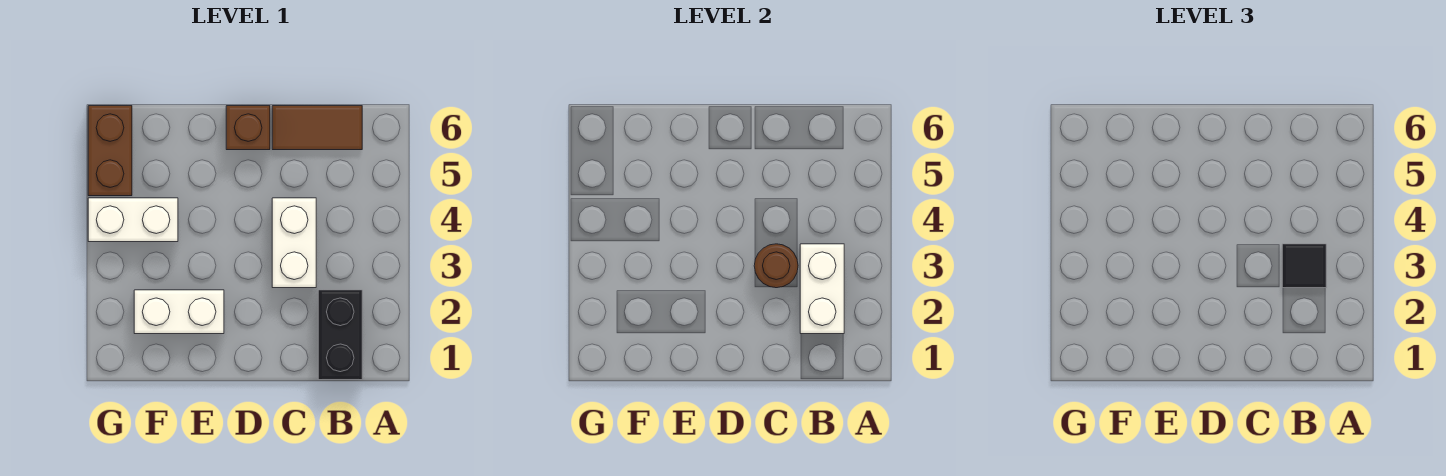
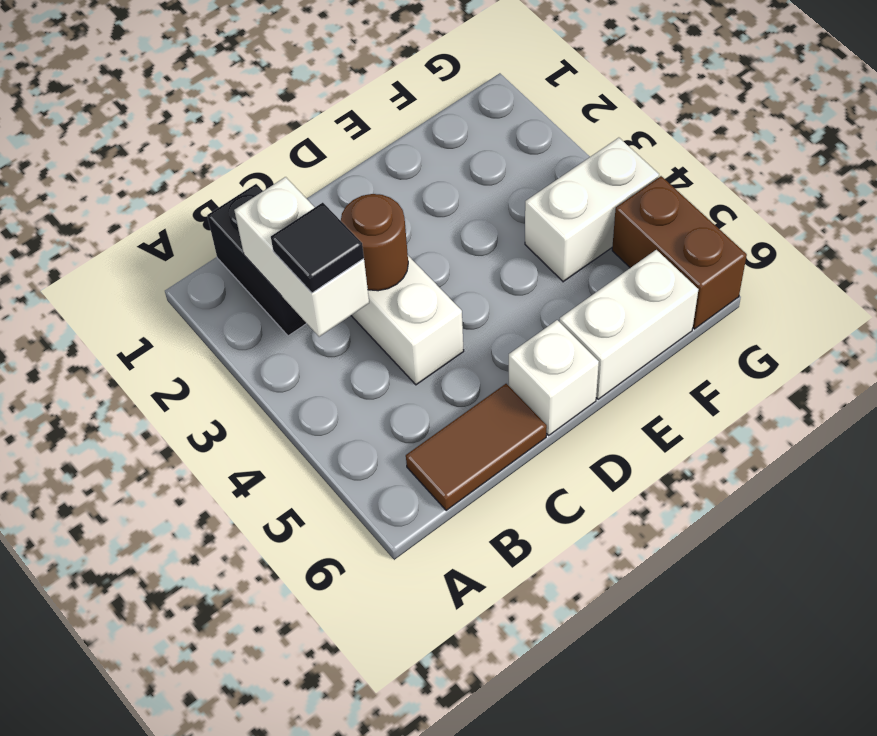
brown brick D6 level 1 -> white brick D6 level 1
white brick E2:F2 level 1 -> white brick E6:F6 level 1

